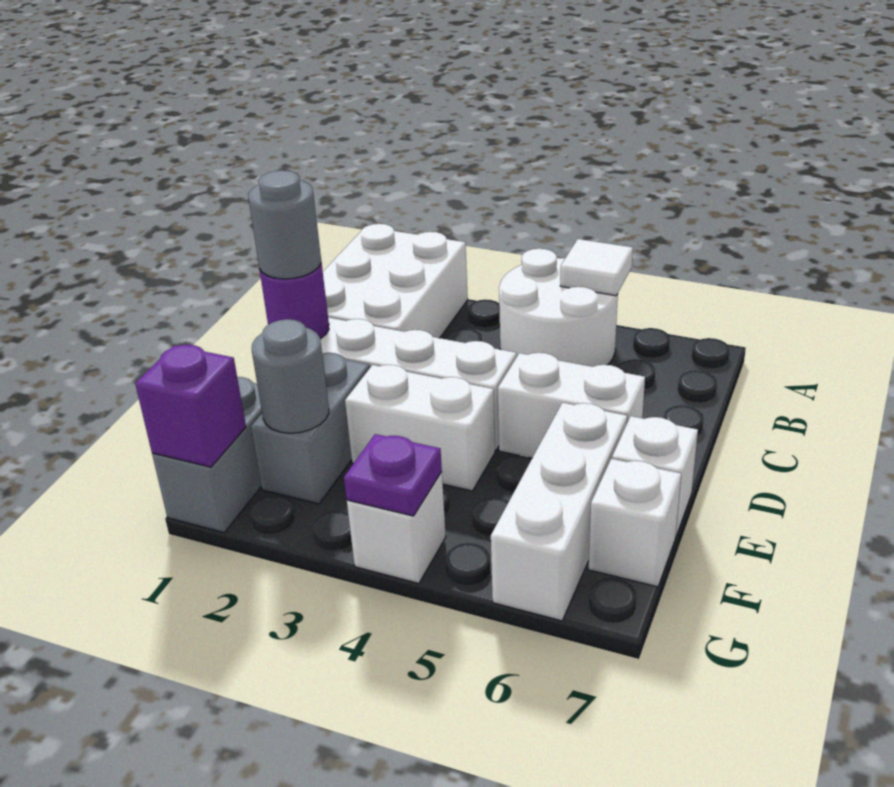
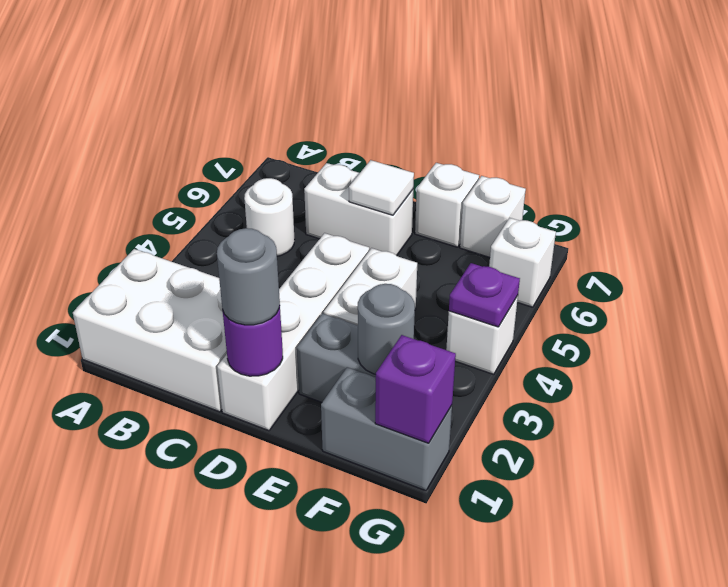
white round brick A4:B5 level 1 -> white round brick B5 level 1
white tile A5 level 2 -> white tile D6 level 2
white brick D5:D6 level 1 -> white brick C6:D6 level 1
white brick E6:G6 level 1 -> white brick G6 level 1

